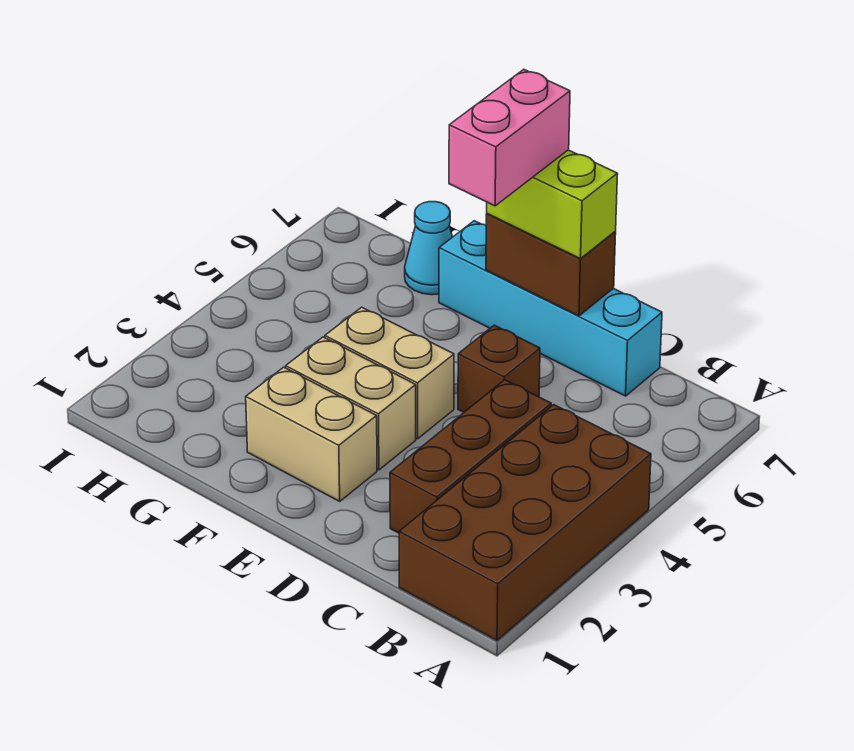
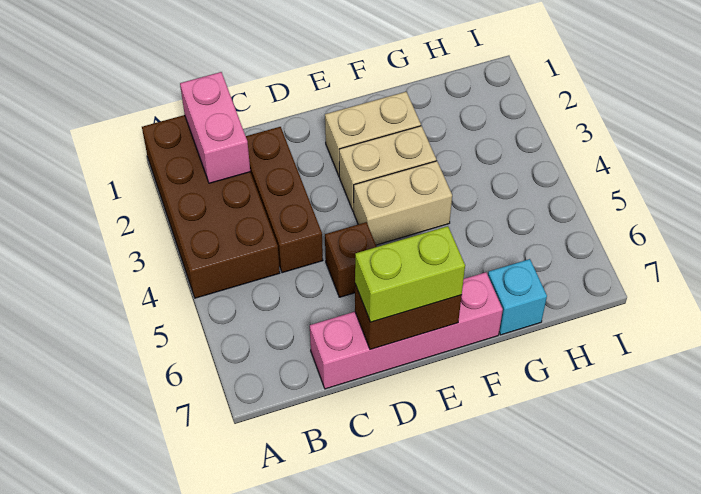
cyan brick C7:F7 level 1 -> pink brick C7:F7 level 1
pink brick E6:E7 level 4 -> pink brick B1:B2 level 2
cyan cone G7 level 1 -> cyan brick G7 level 1

